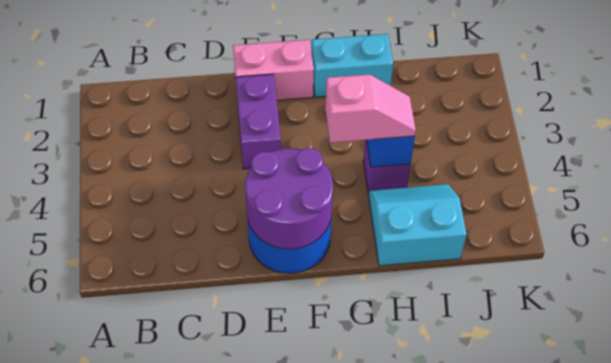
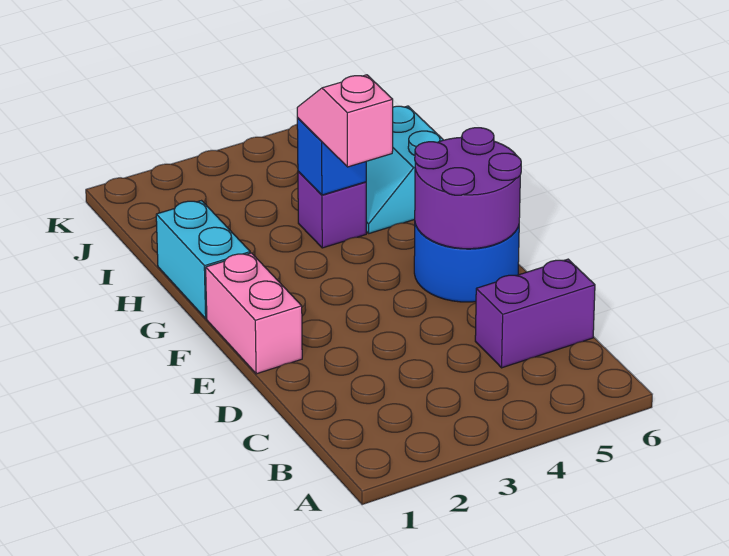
purple brick E2:E3 level 1 -> purple brick C5:C6 level 1

